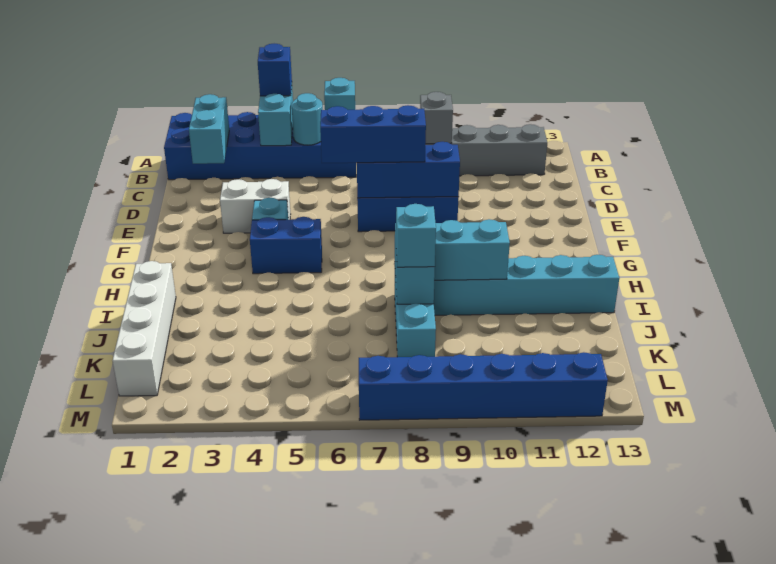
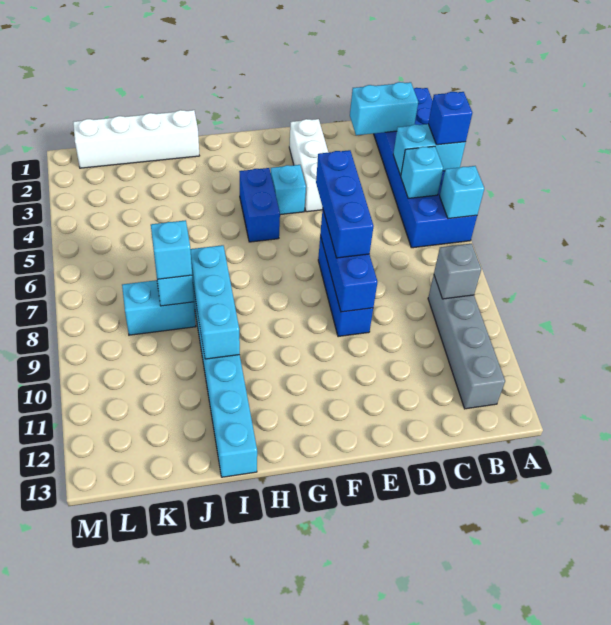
cyan round brick B5 level 2 -> cyan brick B5 level 2
white brick E3:E4 level 1 -> white brick E2:E4 level 1
blue brick M7:M12 level 1 -> none

